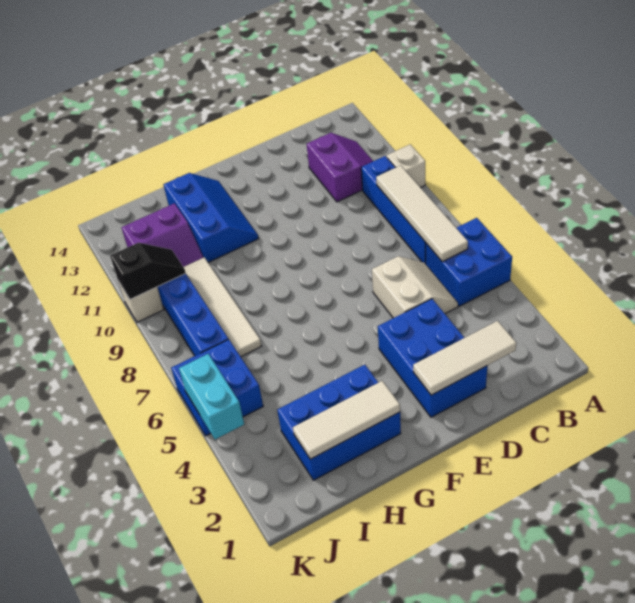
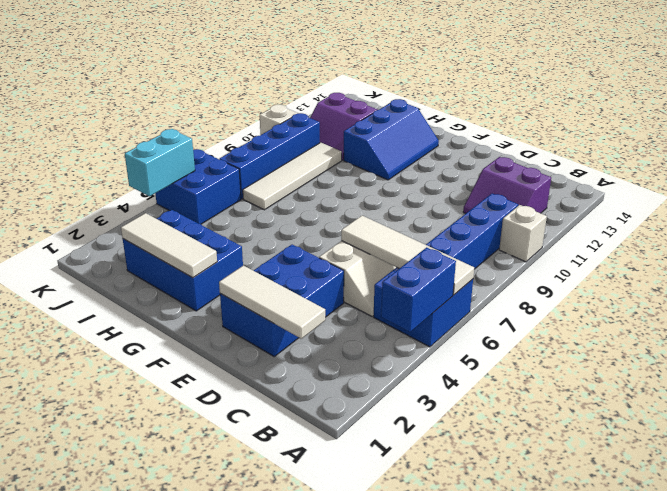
none -> blue brick A4:A5 level 2
white tile B6:B9 level 2 -> white tile A6:D6 level 2
purple slope B11:C12 level 1 top C -> purple slope B11:C12 level 1 top 12
black slope J10:K10 level 2 top K -> none

